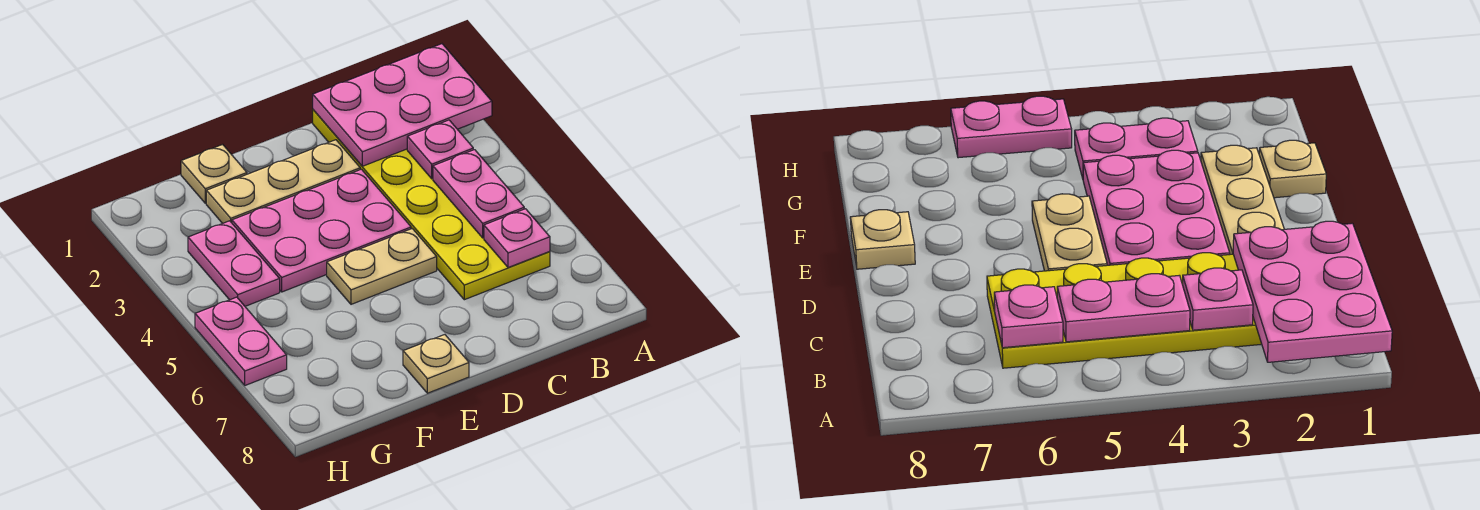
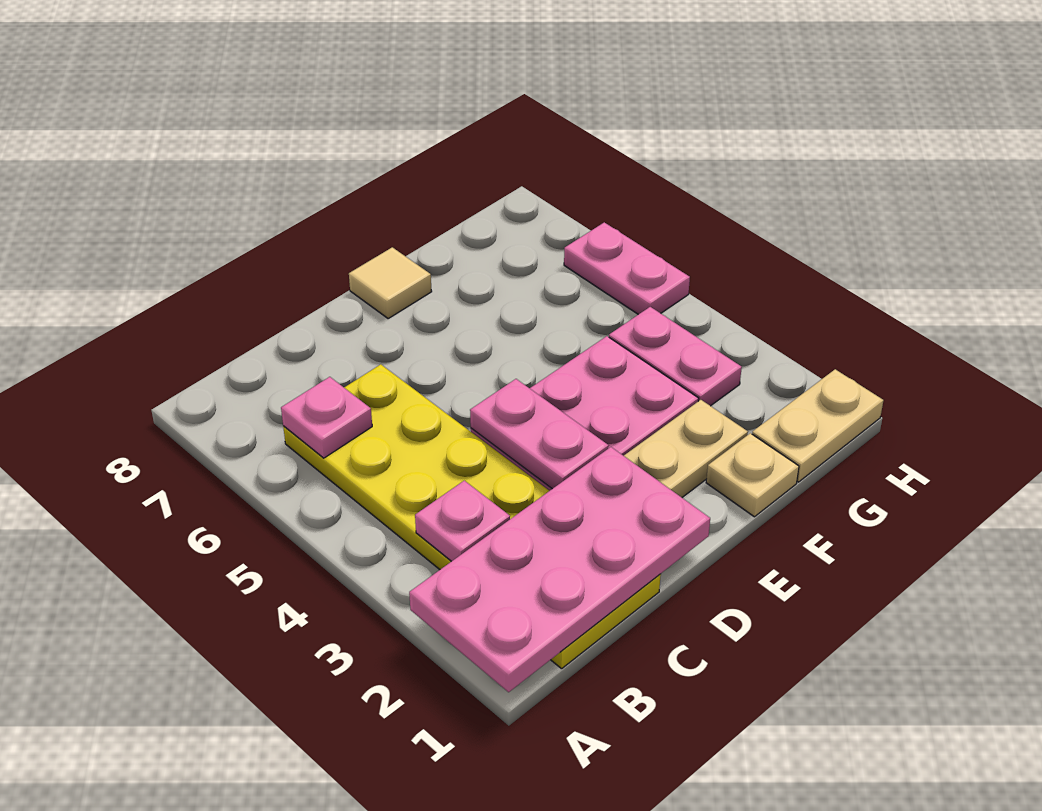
pink plate A1:C2 level 2 -> pink plate A1:D2 level 2
pink plate B4:B5 level 2 -> pink plate D3:D4 level 2
tan plate D5:E5 level 1 -> tan plate G1:H1 level 1
tan plate E8 level 1 -> tan tile E8 level 1

